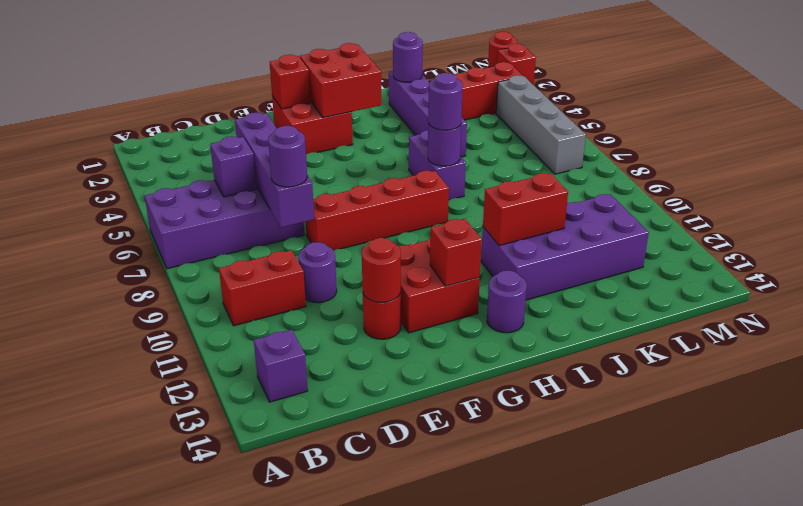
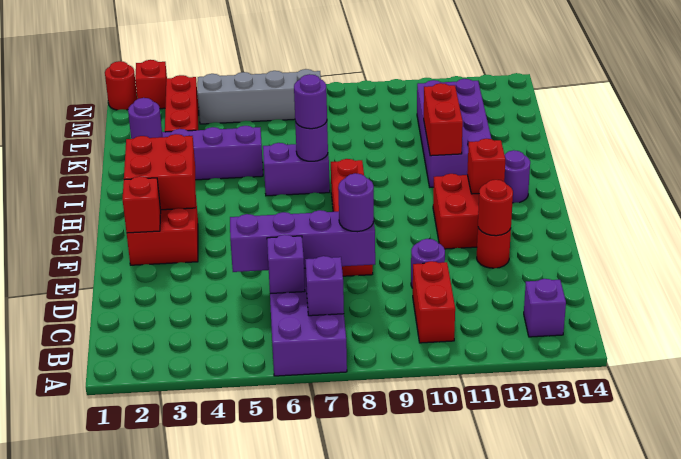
none -> purple brick B7 level 2

